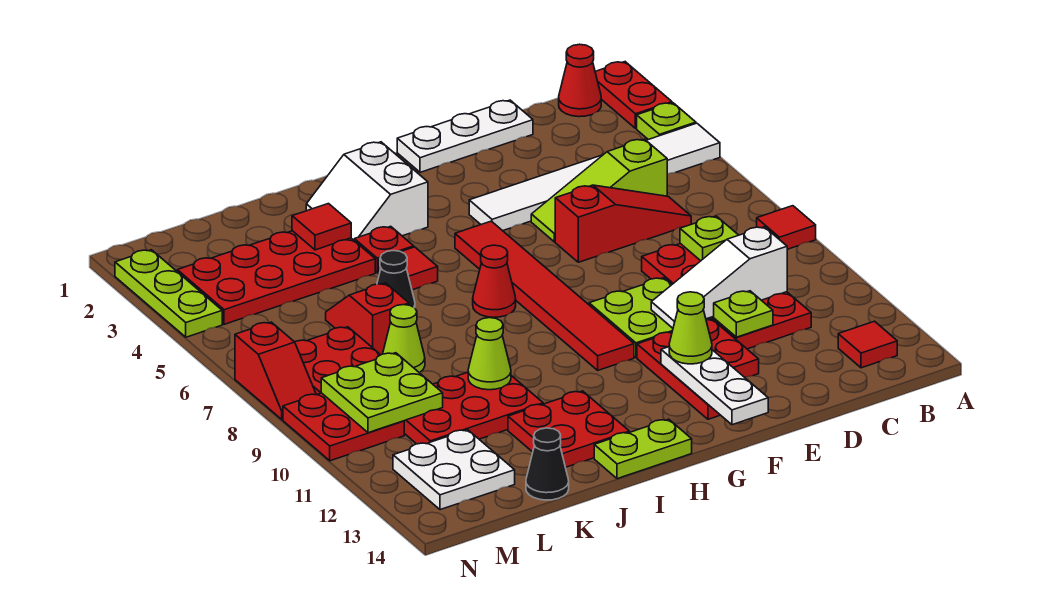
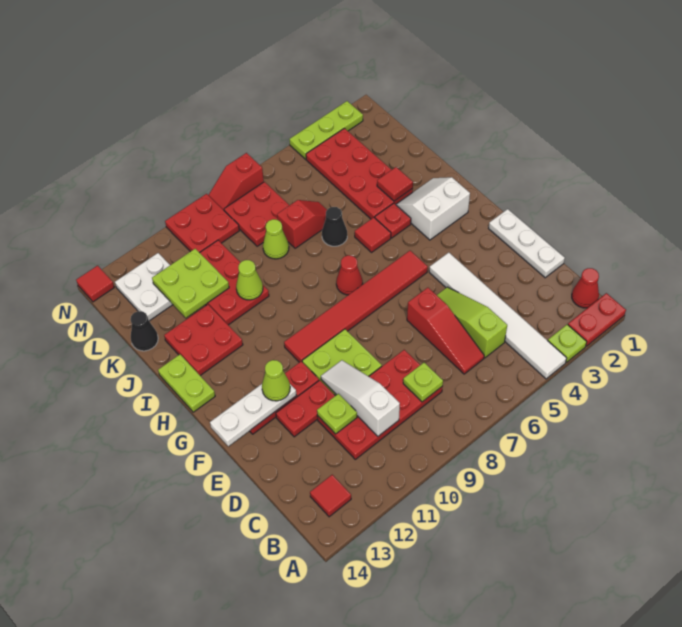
red tile A8 level 1 -> red tile N14 level 1
lime plate L9:M10 level 2 -> lime plate K11:L12 level 2

